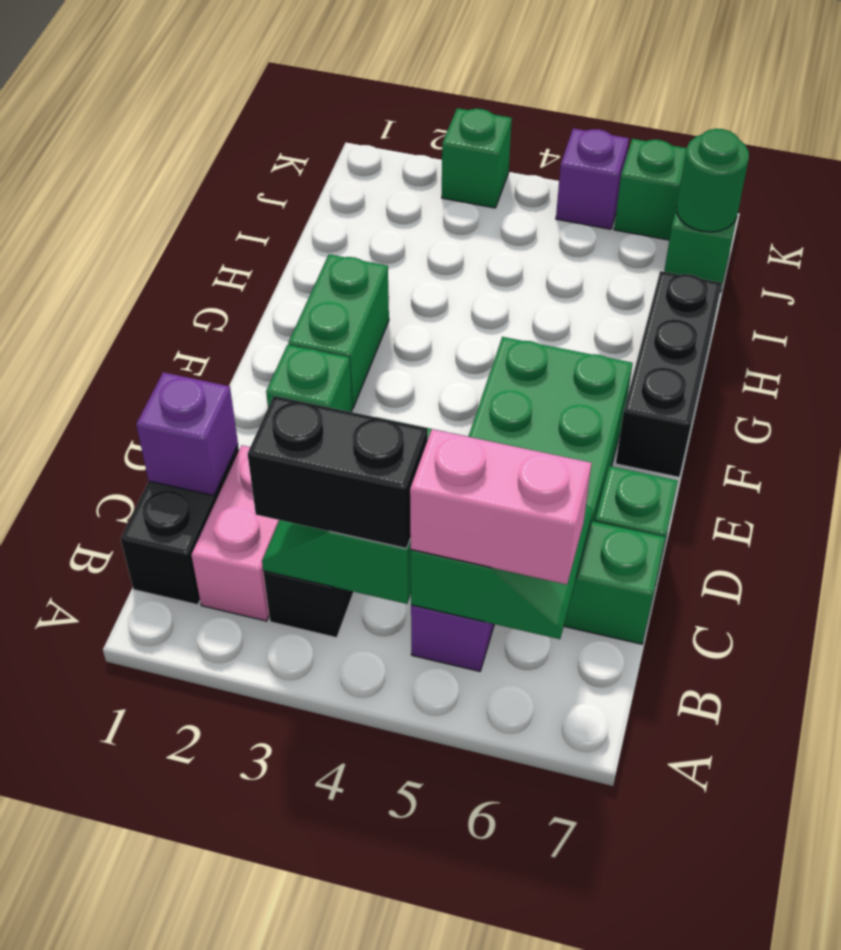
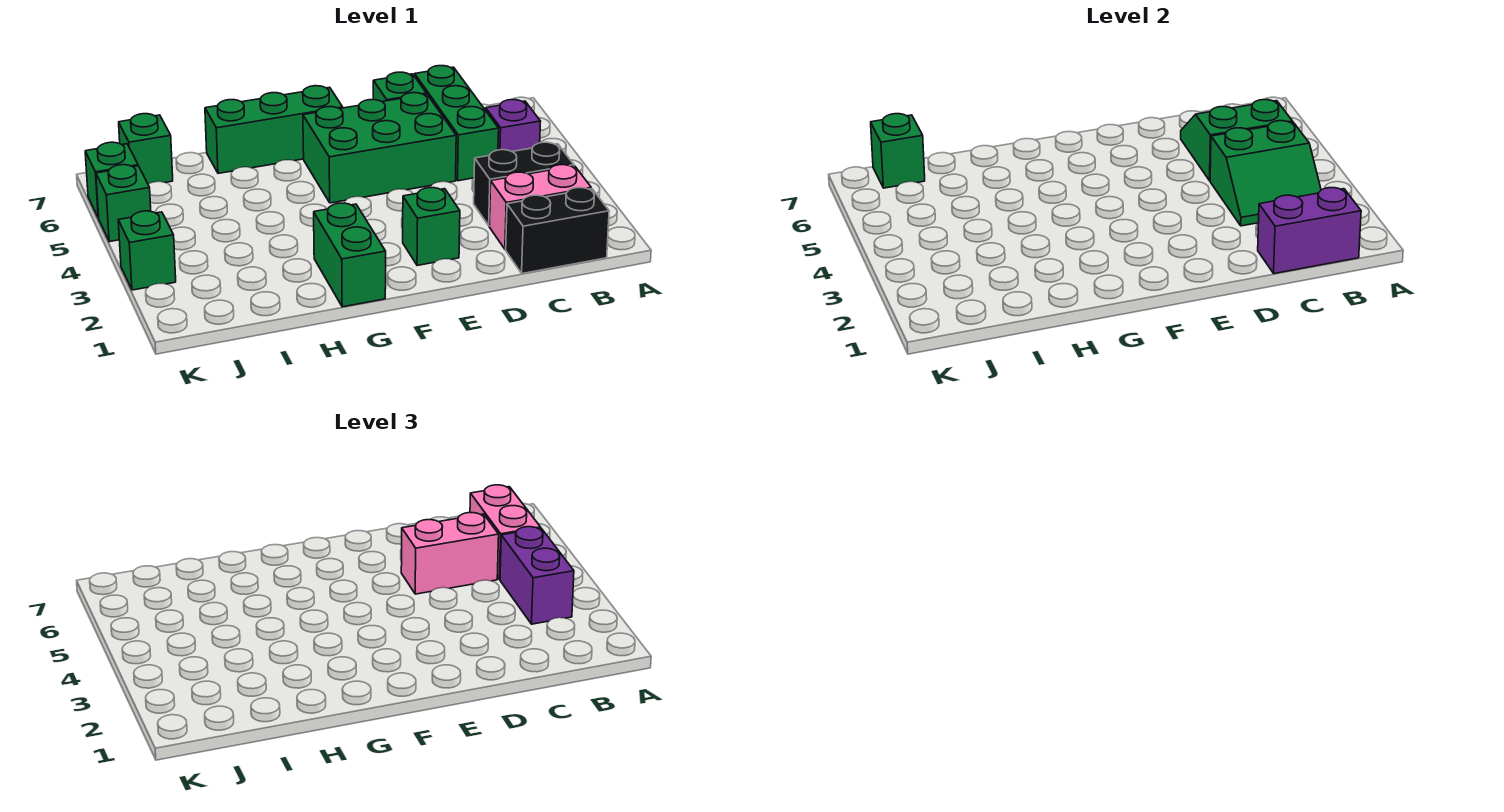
black brick B3:B4 level 3 -> purple brick B3:B4 level 3
purple brick C1 level 2 -> purple brick B1:C1 level 2
none -> pink brick C5:D5 level 3
green brick F2:G2 level 1 -> green brick G1:G2 level 1
black brick F7:H7 level 1 -> green brick F7:H7 level 1
green round brick J7 level 2 -> green brick J7 level 2
purple brick K5 level 1 -> green brick K5 level 1

